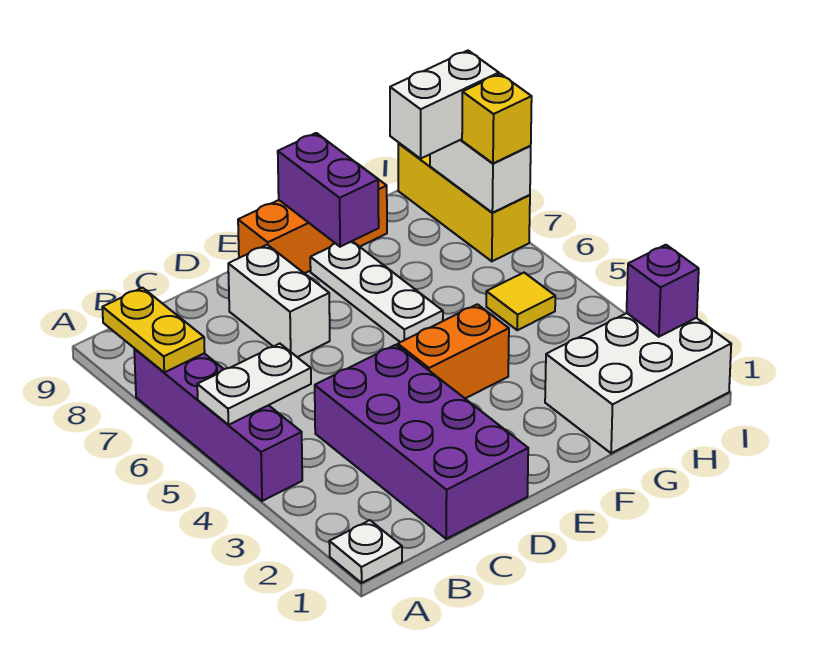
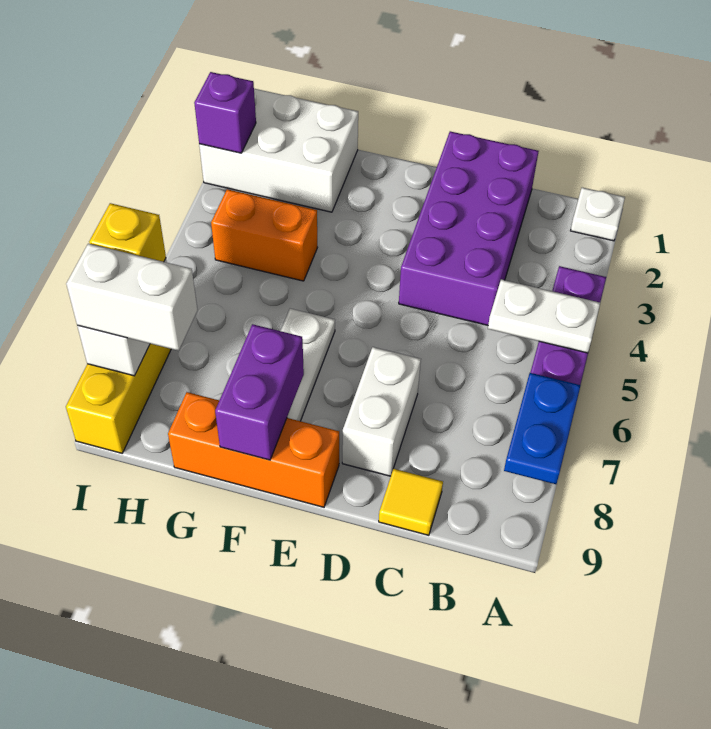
yellow plate A7:A8 level 2 -> blue plate A7:A8 level 2
orange brick E4:F4 level 1 -> orange brick G4:H4 level 1
yellow tile H5 level 1 -> yellow tile C9 level 1

